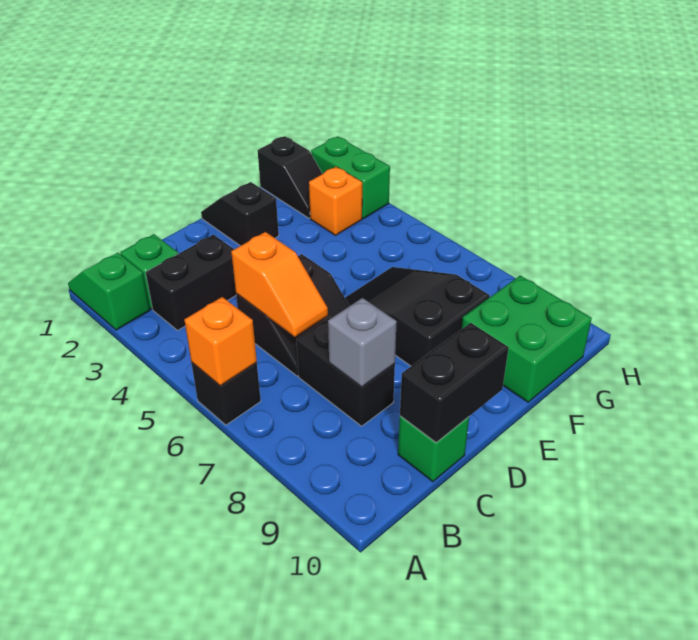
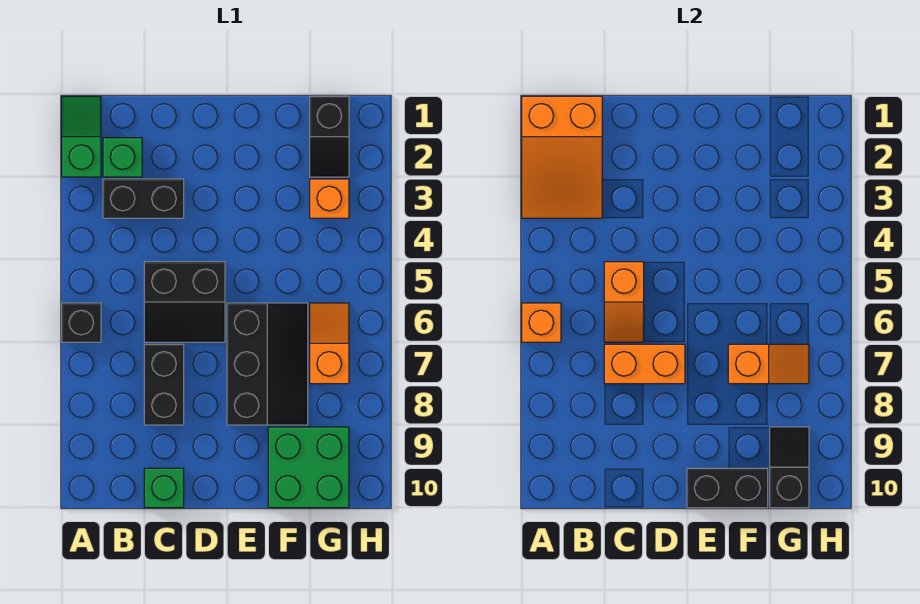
none -> orange slope A1:B3 level 2 top 1
none -> orange brick C7:D7 level 2
grey brick C8 level 2 -> none
black brick C10:D10 level 2 -> black brick E10:F10 level 2
black slope E1:E2 level 1 top 2 -> black slope G9:G10 level 2 top 10
black slope E6:F8 level 1 top 8 -> black slope E6:F8 level 1 top E
none -> orange slope F7:G7 level 2 top F
none -> orange slope G6:G7 level 1 top 7
green brick H2:H3 level 1 -> none

